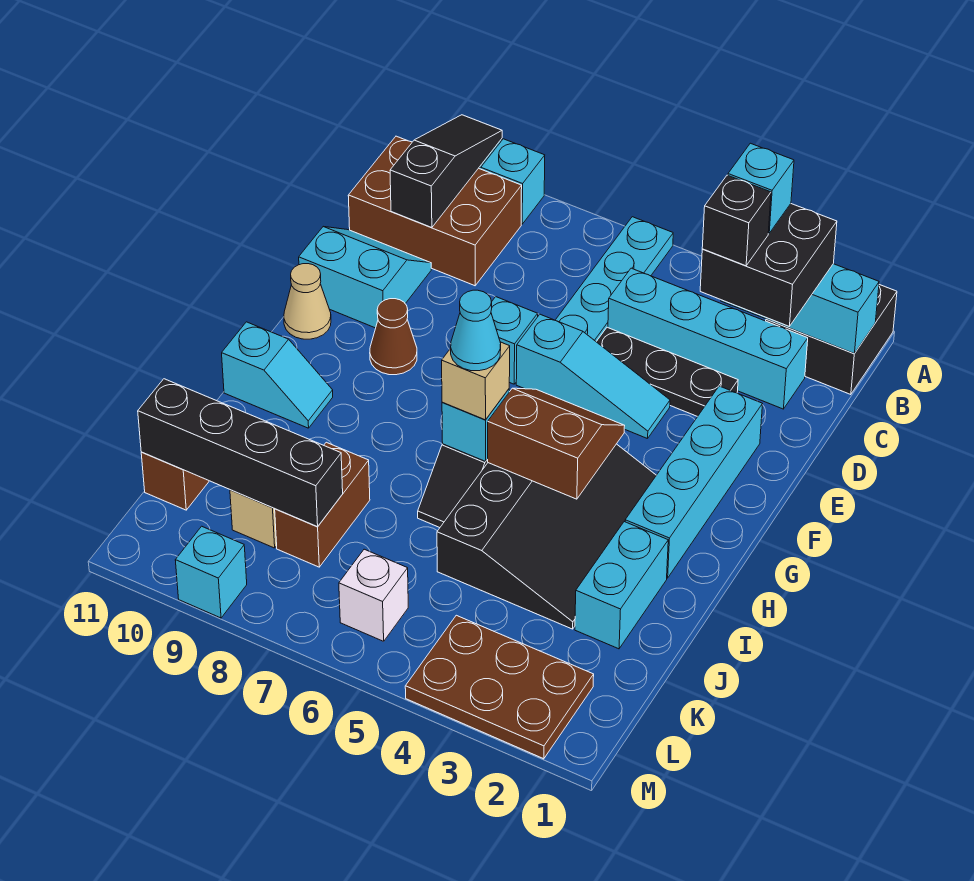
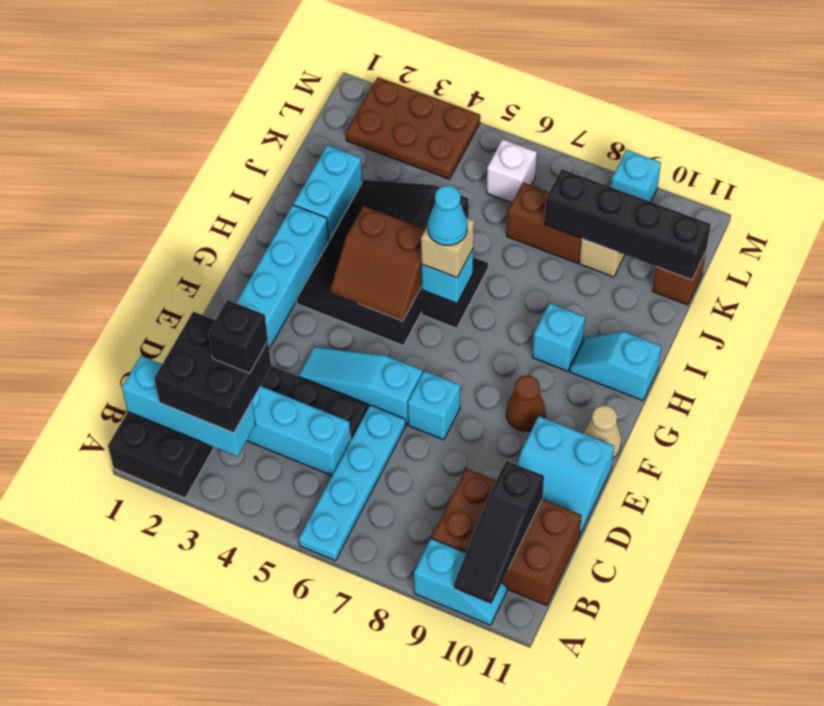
cyan brick B3 level 4 -> cyan brick H9 level 1
brown brick J8:K8 level 1 -> brown brick K7:K8 level 1

